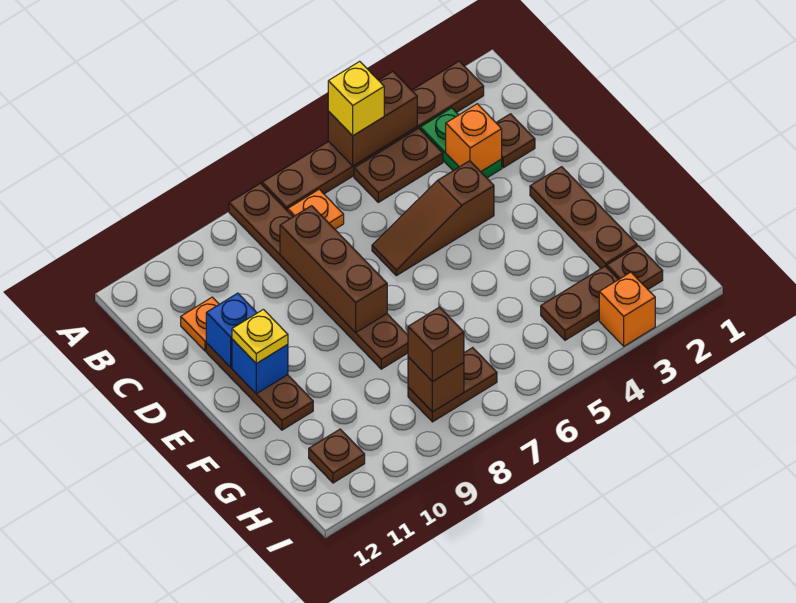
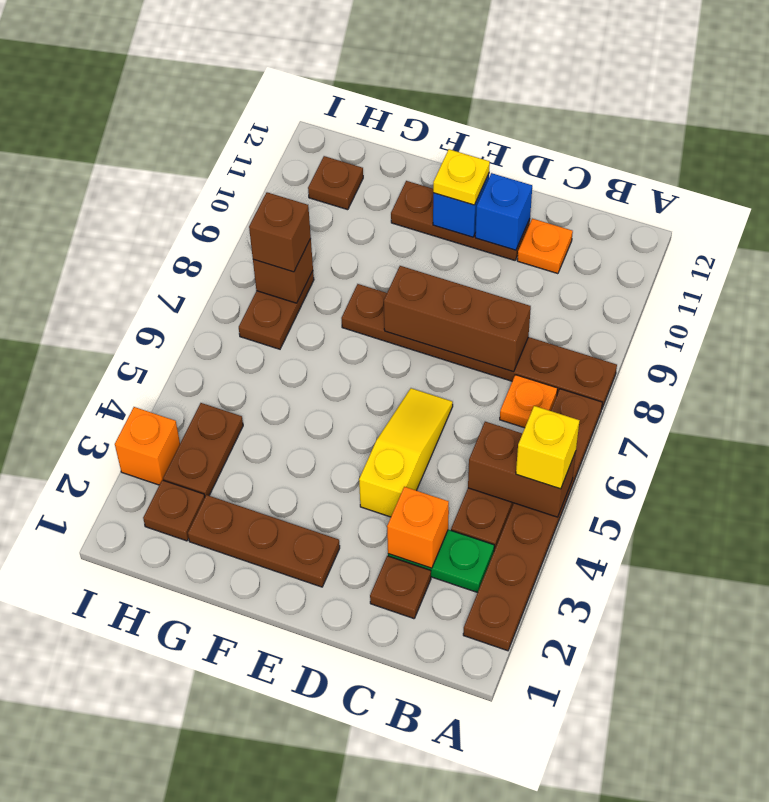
brown brick A4:A5 level 2 -> brown brick A5:B5 level 2
brown slope D4:D6 level 1 top 4 -> yellow slope D4:D6 level 1 top 4

